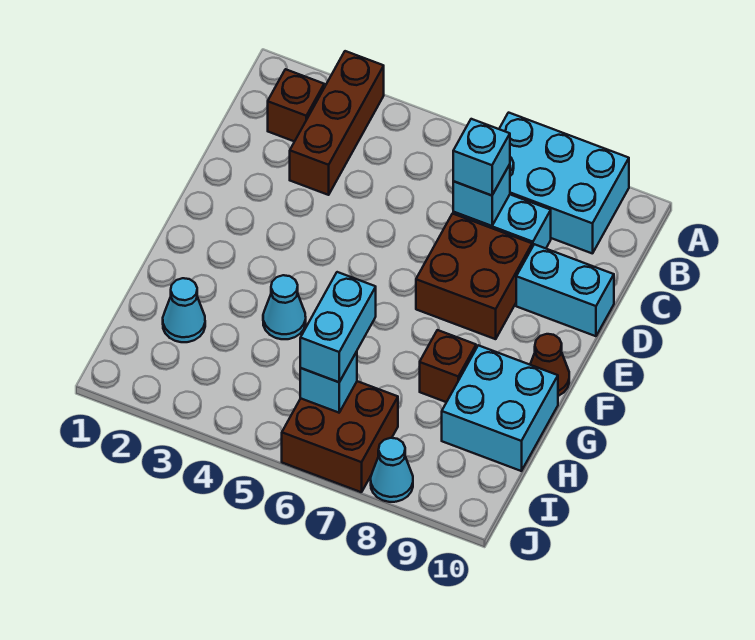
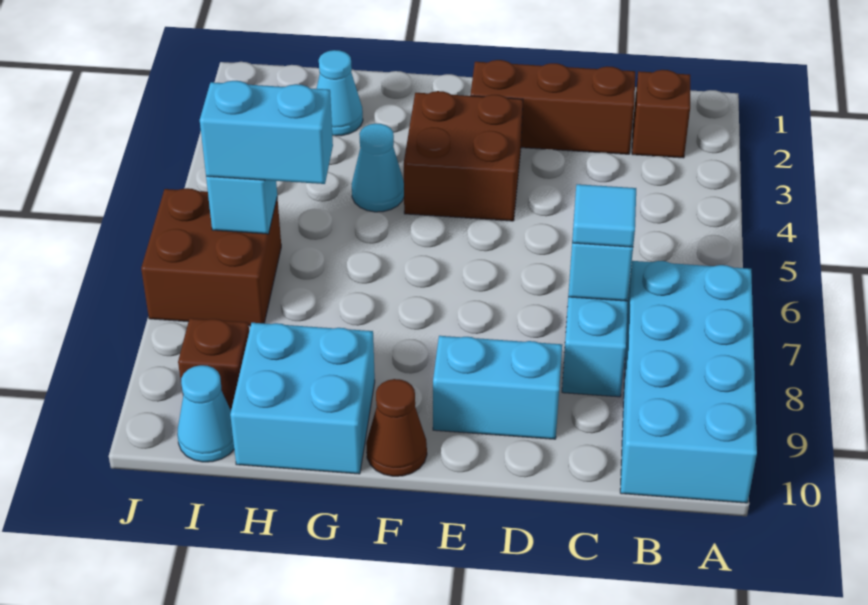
brown brick A3:C3 level 1 -> brown brick C2:E2 level 1
cyan brick A7:B9 level 1 -> cyan brick A7:B10 level 1
cyan brick C7 level 3 -> cyan tile C7 level 3
brown brick D7:E8 level 1 -> brown brick E3:F4 level 1
cyan brick D9:D10 level 1 -> cyan brick D9:E9 level 1
brown brick G8 level 1 -> brown brick I9 level 1
cyan cone J8 level 1 -> cyan cone I10 level 1

